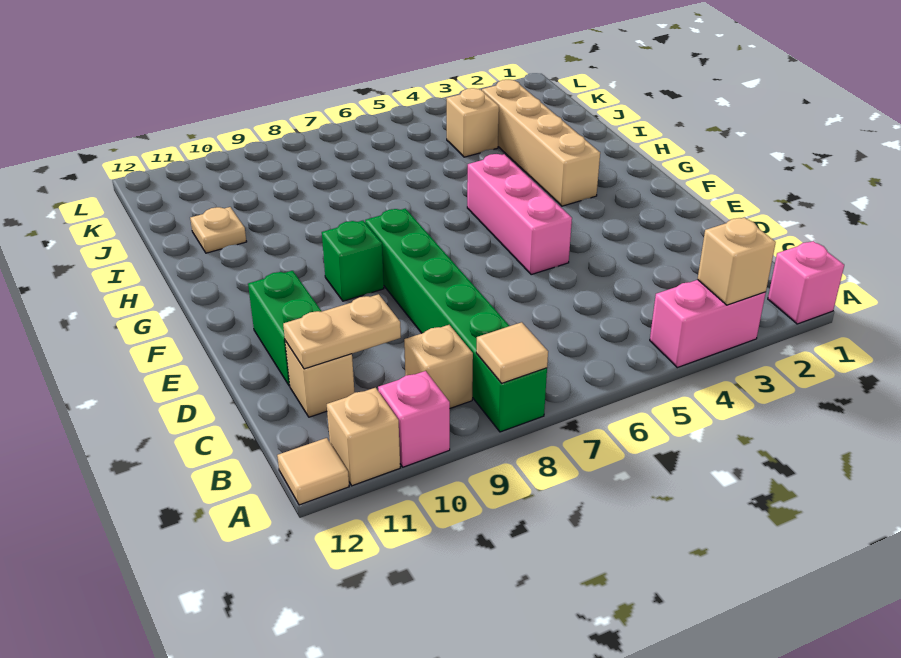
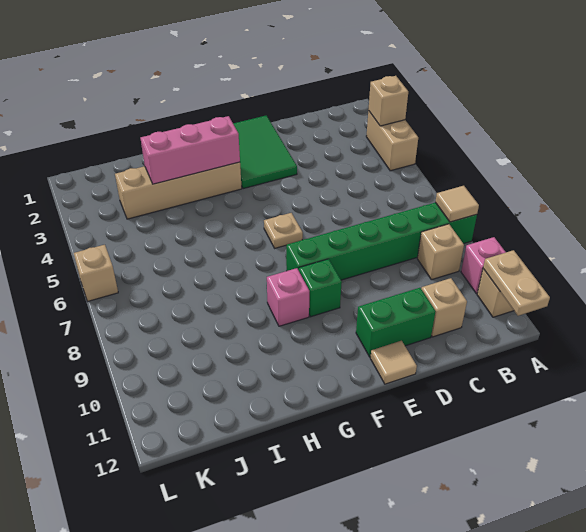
pink brick A1 level 1 -> pink brick G9 level 1
pink brick A3:A4 level 1 -> tan brick A3:A4 level 1
tan tile A12 level 1 -> tan tile E12 level 1
tan plate C10:C11 level 2 -> tan plate A11:A12 level 2
none -> green tile E1:F3 level 1
pink brick E5:G5 level 1 -> pink brick G3:I3 level 2
tan plate I11 level 1 -> tan plate F6 level 1
tan brick J4 level 1 -> tan brick L6 level 1

